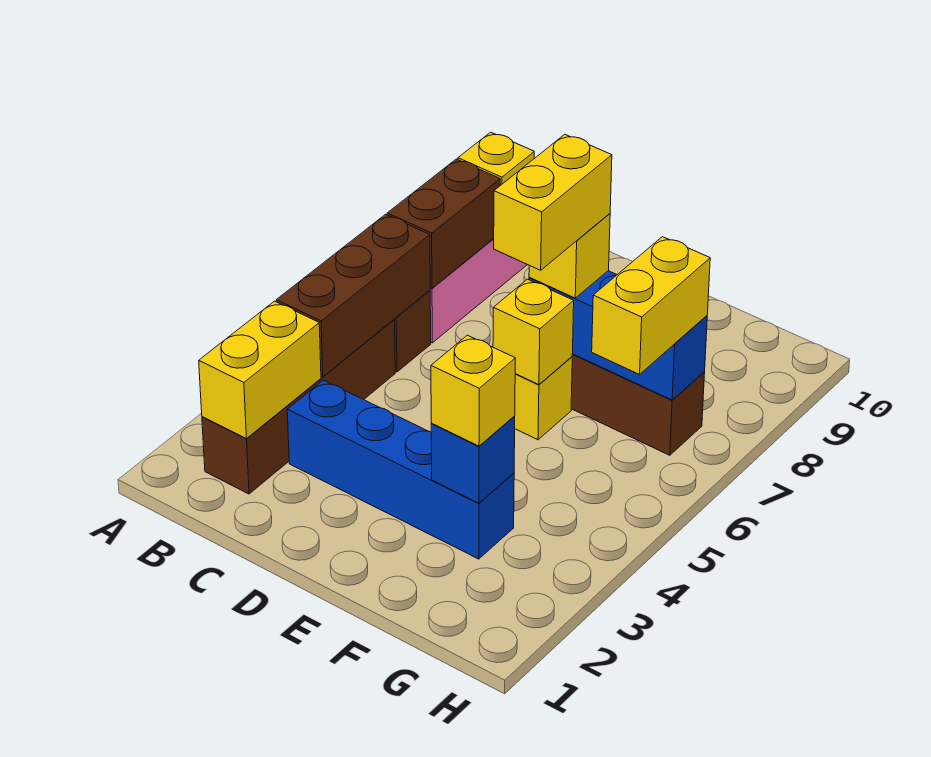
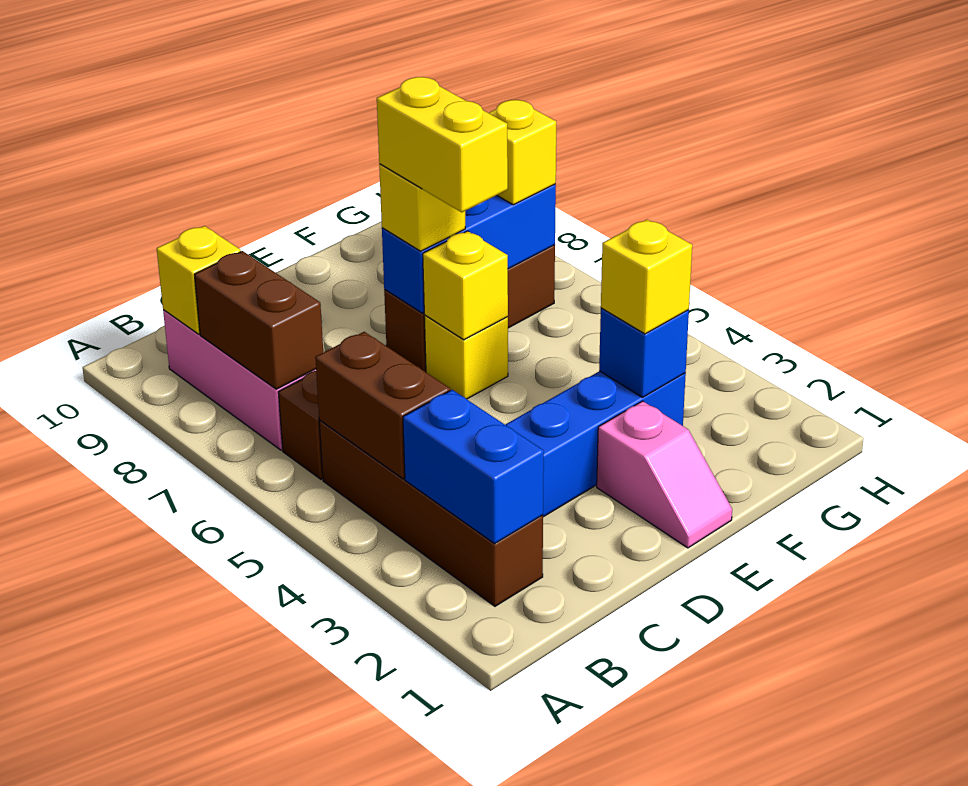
yellow brick B2:B3 level 2 -> blue brick B2:B3 level 2
brown brick B4:B6 level 2 -> brown brick B4:B5 level 2
none -> pink slope E1:E2 level 1 top 2
yellow brick G6:G7 level 3 -> yellow brick G7 level 3

